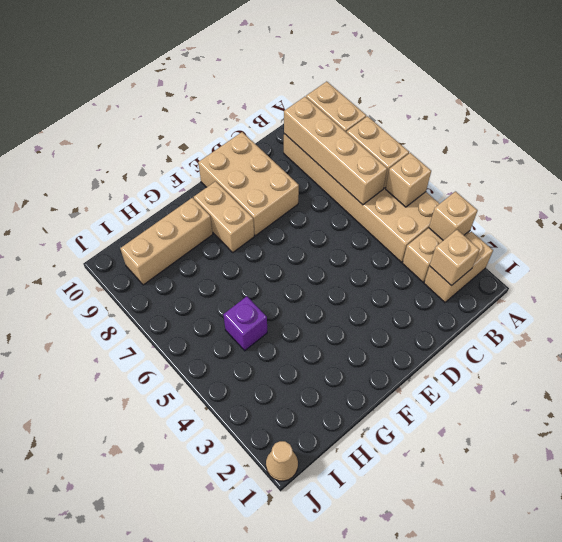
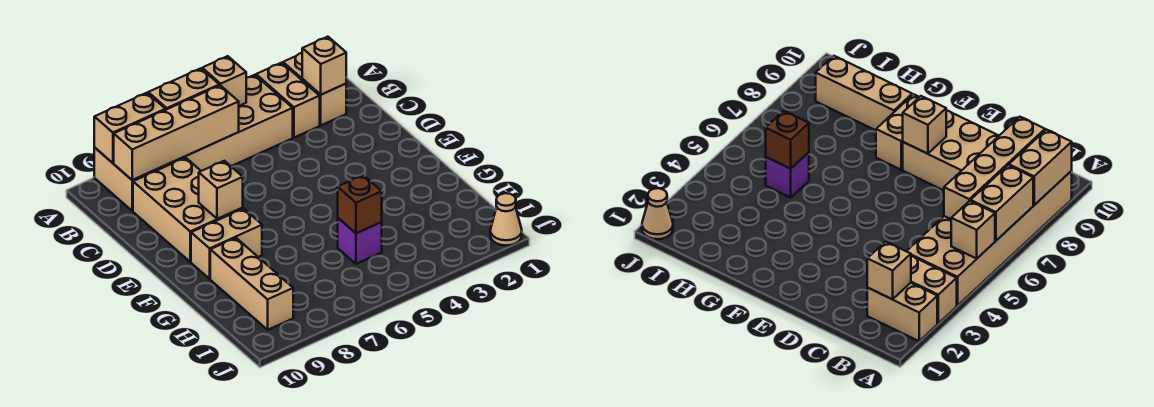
tan brick A3 level 2 -> tan brick E8 level 2
tan brick D8:E10 level 1 -> tan brick C8:E9 level 1
none -> brown brick H5 level 2

